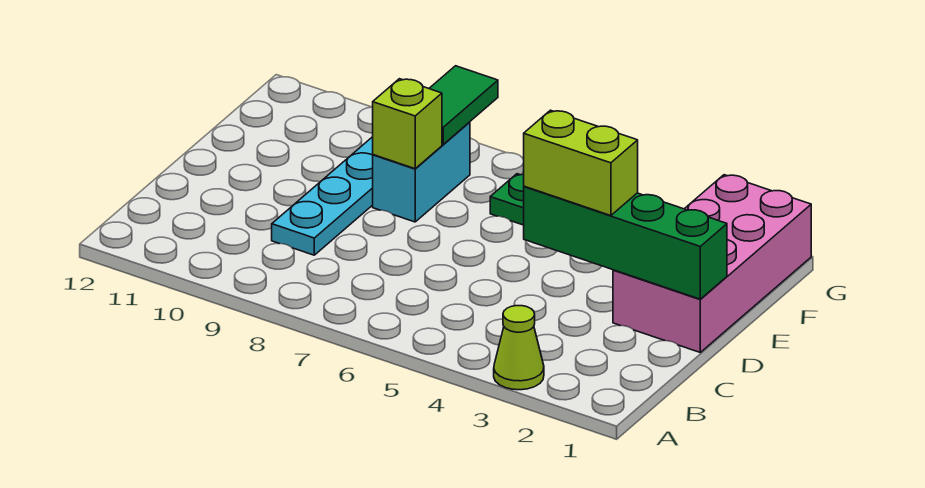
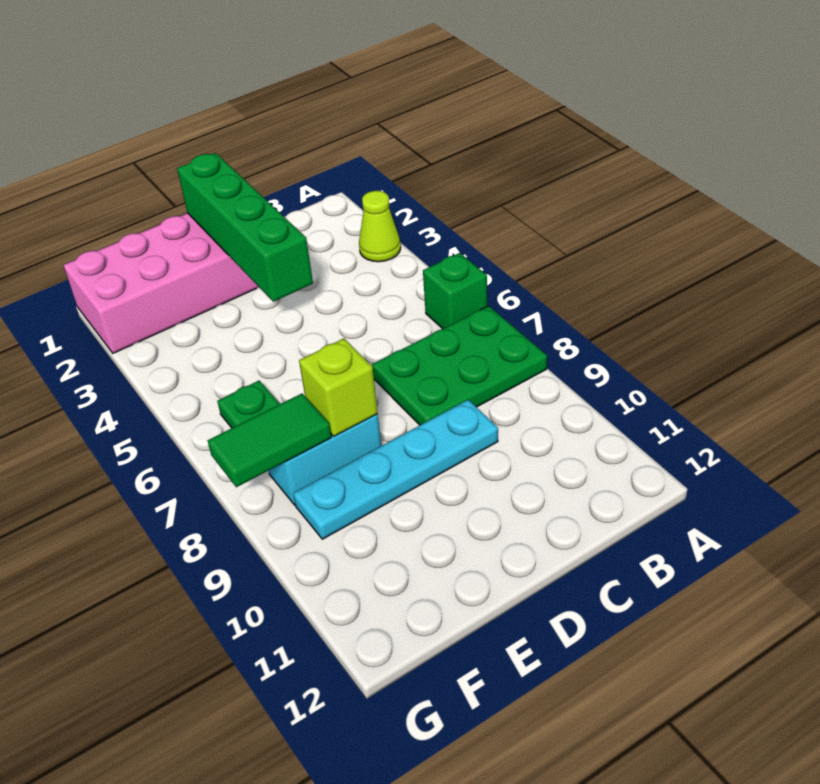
none -> green brick A6 level 1
none -> green plate A7:C8 level 1
lime brick D3:D4 level 3 -> none

